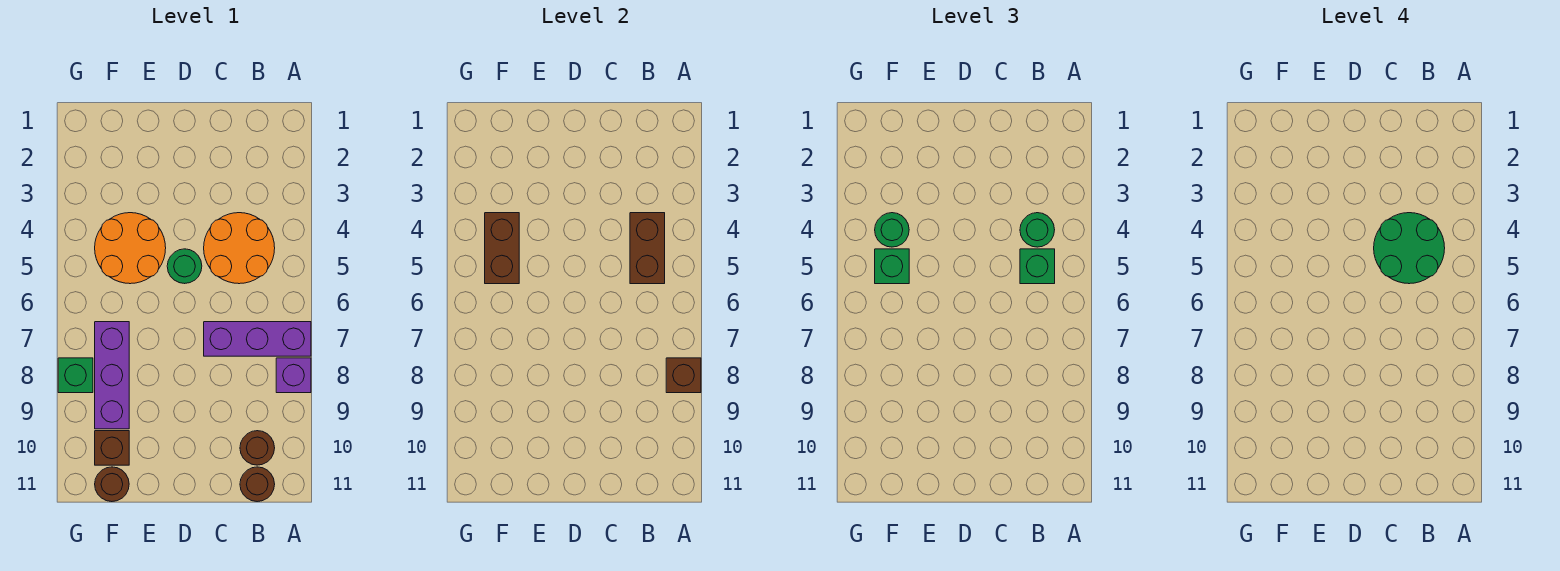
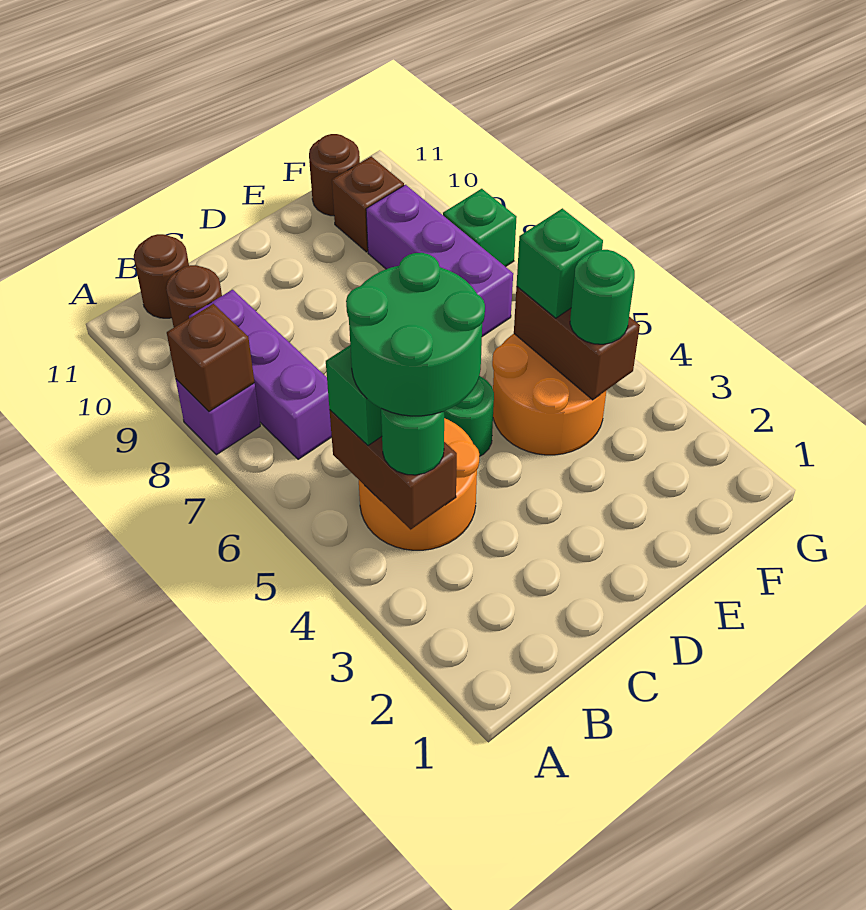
purple brick A7:C7 level 1 -> purple brick B7:B9 level 1

